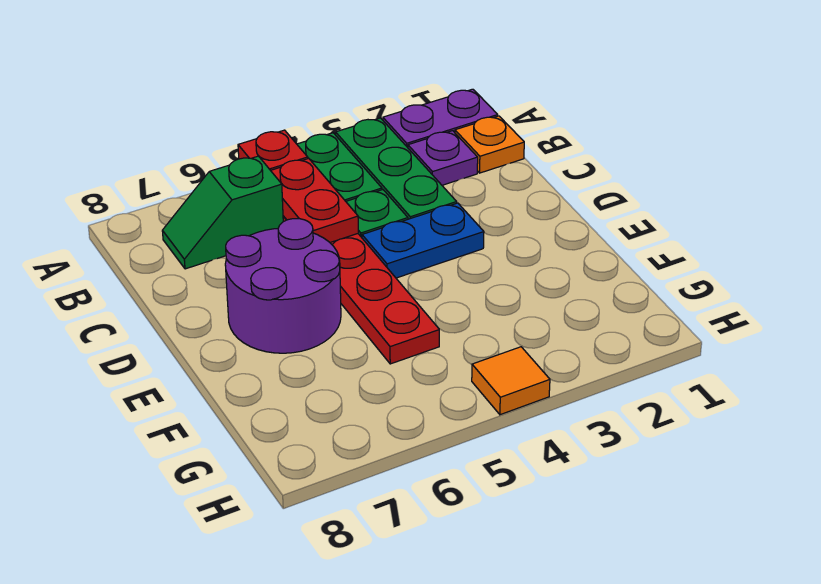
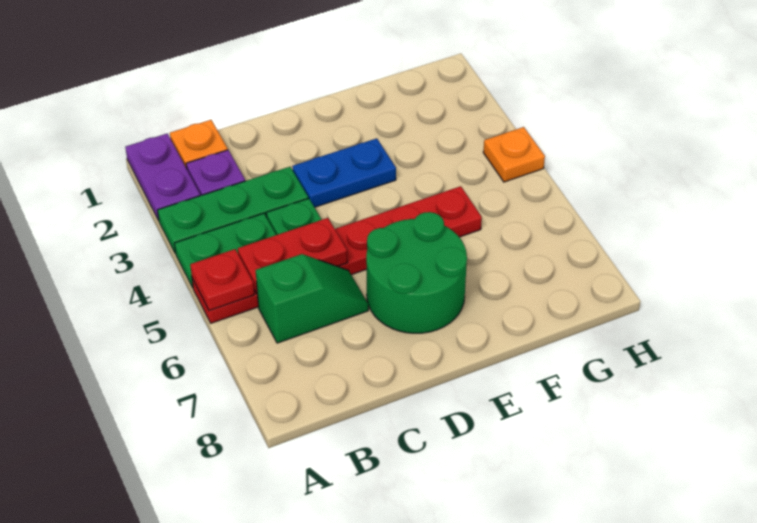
green slope B6:B7 level 1 top 6 -> green slope B6:C6 level 1 top B
blue plate D3:D4 level 1 -> blue plate D3:E3 level 1
purple round brick D6:E7 level 1 -> green round brick D6:E7 level 1
orange tile H4 level 1 -> orange plate H4 level 1

